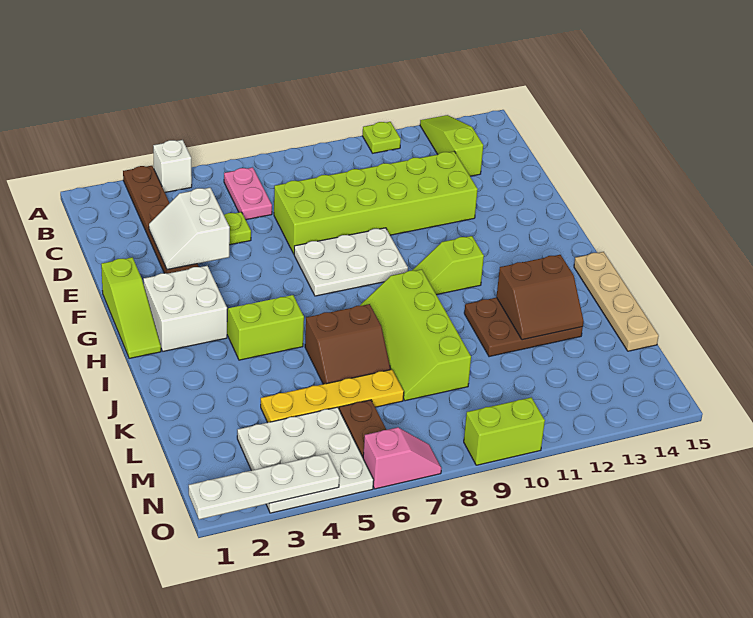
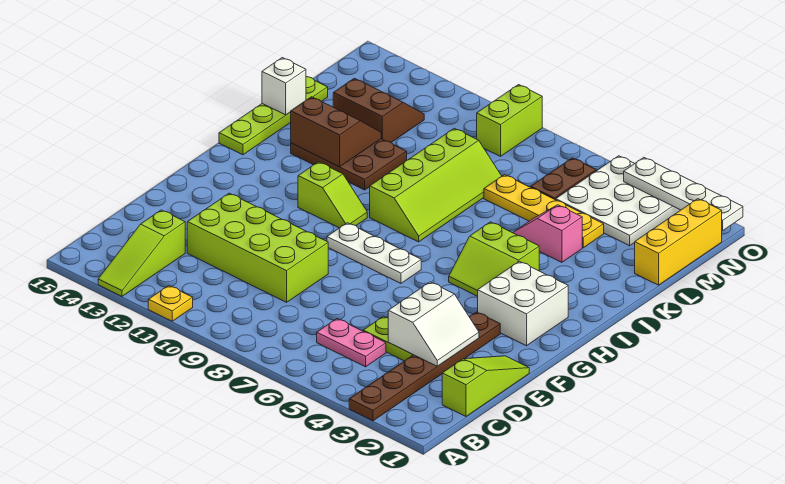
white brick A4 level 1 -> white brick K15 level 2
lime plate A11 level 1 -> yellow plate A11 level 1
pink plate B6:C6 level 1 -> pink plate C5:C6 level 1
lime brick D7:E12 level 1 -> lime brick D9:E12 level 1
lime slope F1:H1 level 1 top F -> lime slope C1:E1 level 1 top C
white plate F7:G9 level 1 -> white plate G7:G9 level 1
tan plate I15:L15 level 1 -> lime plate I15:L15 level 1
brown slope J6:K7 level 1 top J -> brown slope L12:M13 level 1 top L
none -> yellow brick L1:N1 level 1
pink slope O6:O7 level 1 top 6 -> pink slope K4:K5 level 1 top 4
lime brick O9:O10 level 1 -> lime brick N9:O9 level 1

